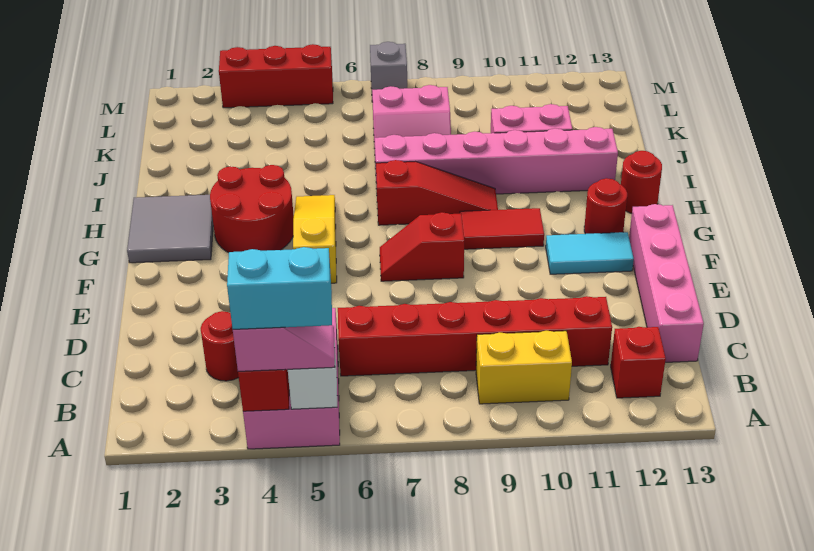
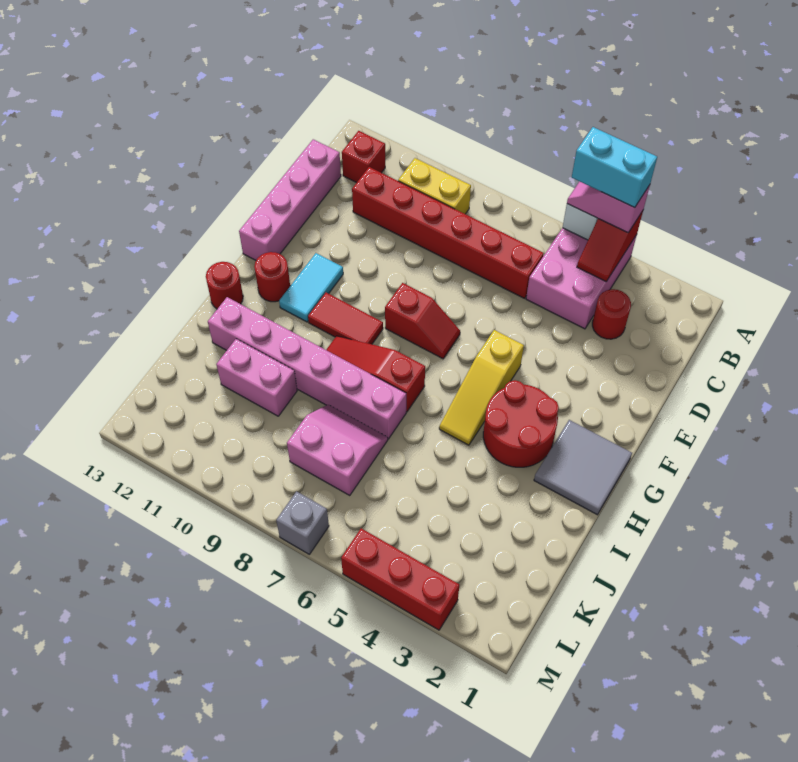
cyan tile F11:F12 level 1 -> cyan tile F11:G11 level 1

